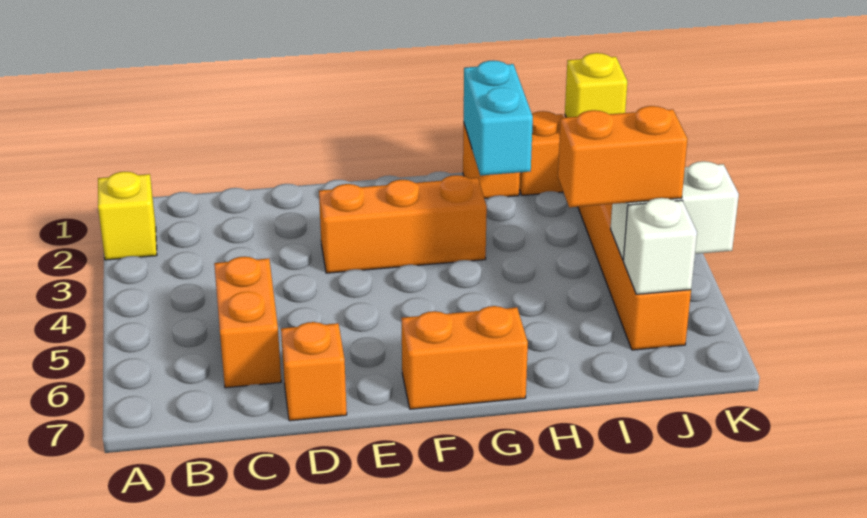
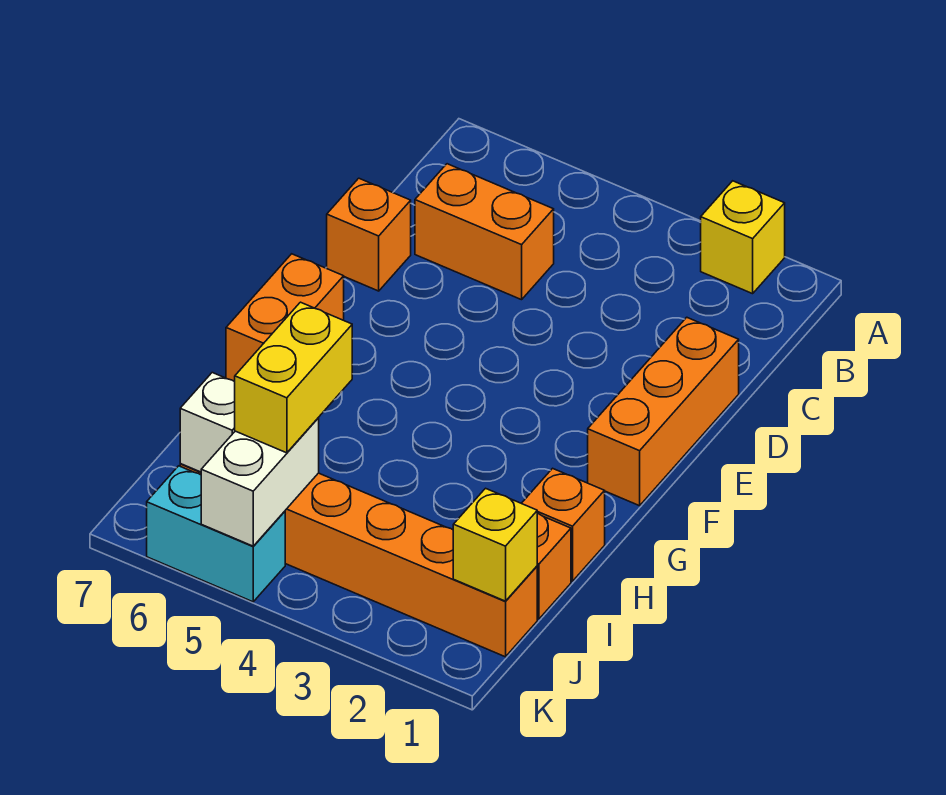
orange brick E3:G3 level 1 -> orange brick D1:F1 level 1
cyan brick H1:H2 level 2 -> cyan brick K5:K6 level 1
orange brick I5:J5 level 3 -> yellow brick I5:J5 level 3

